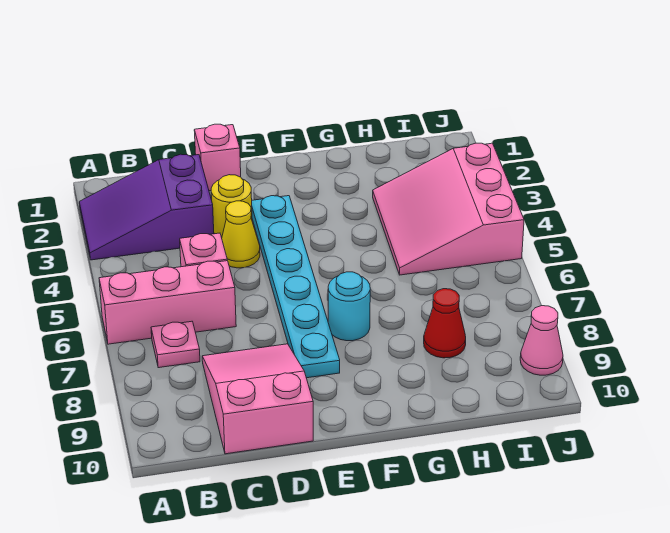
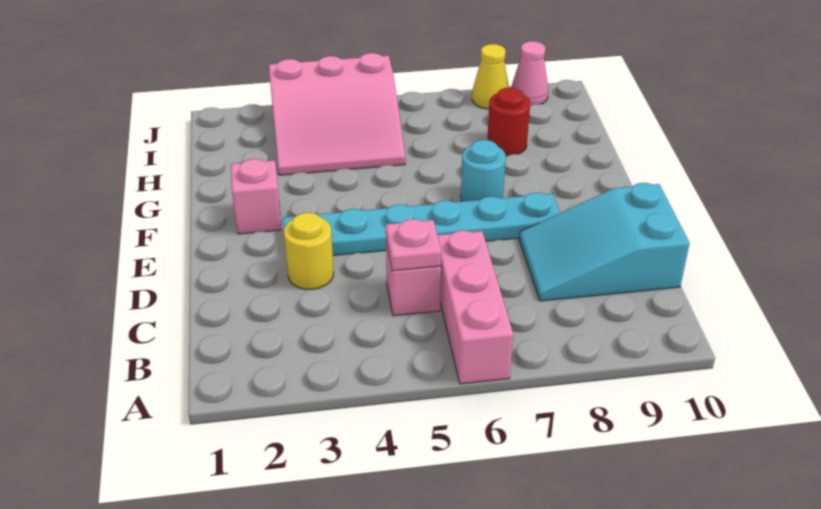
purple slope A2:C3 level 1 top C -> none
pink plate B7 level 1 -> pink plate C5 level 2
pink slope C8:D10 level 1 top 10 -> cyan slope C8:D10 level 1 top 10
pink brick D1 level 1 -> pink brick F2 level 1
yellow cone D4 level 1 -> yellow cone J8 level 1
red cone H8 level 1 -> red round brick H8 level 1

